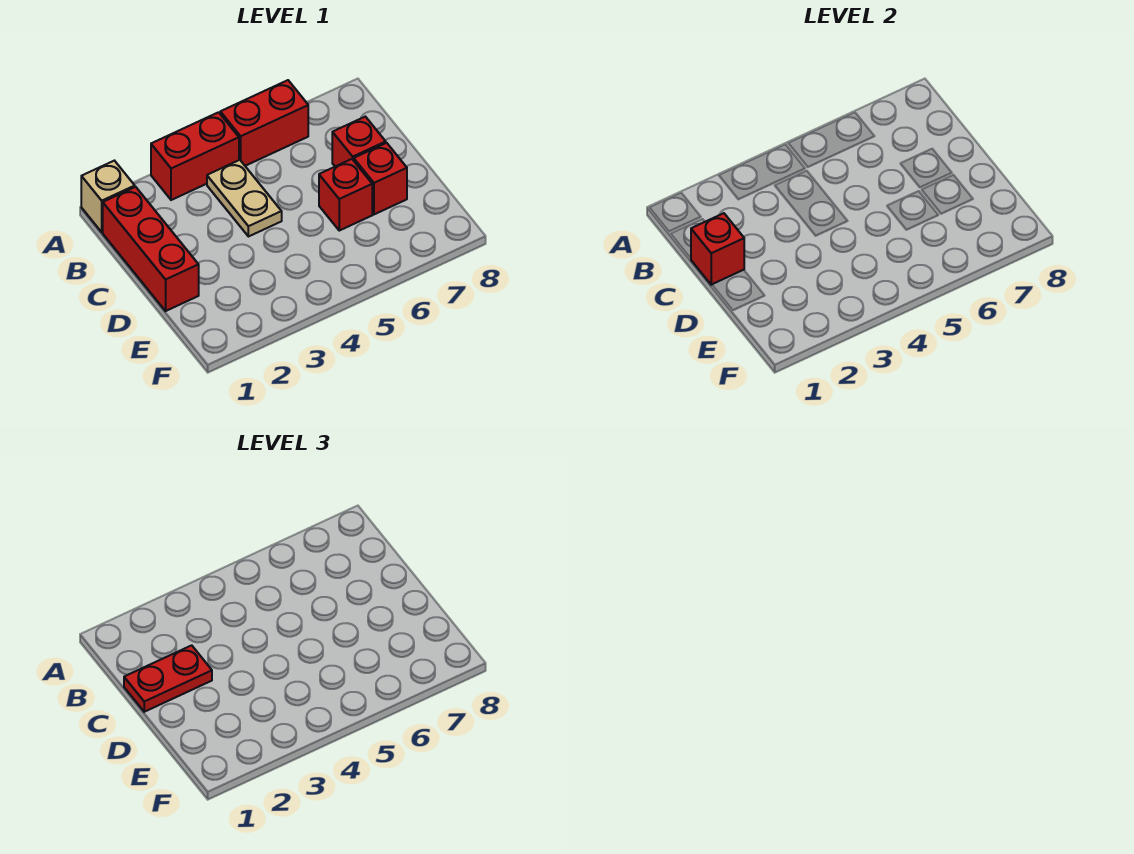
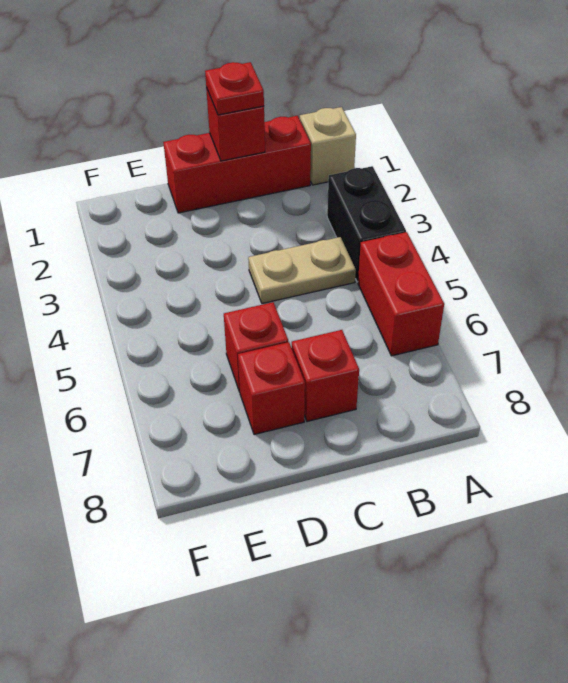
red brick A3:A4 level 1 -> black brick A3:A4 level 1
red plate C1:C2 level 3 -> red plate C1 level 3

